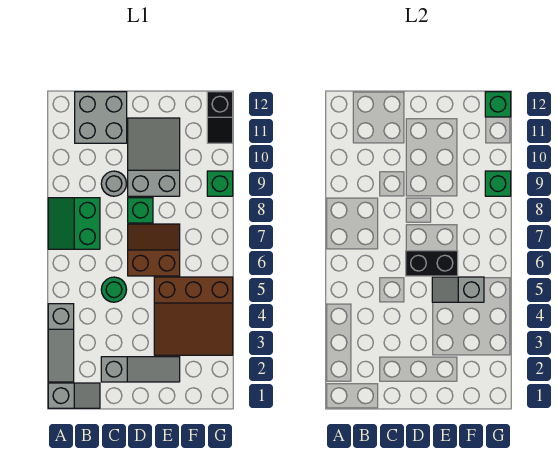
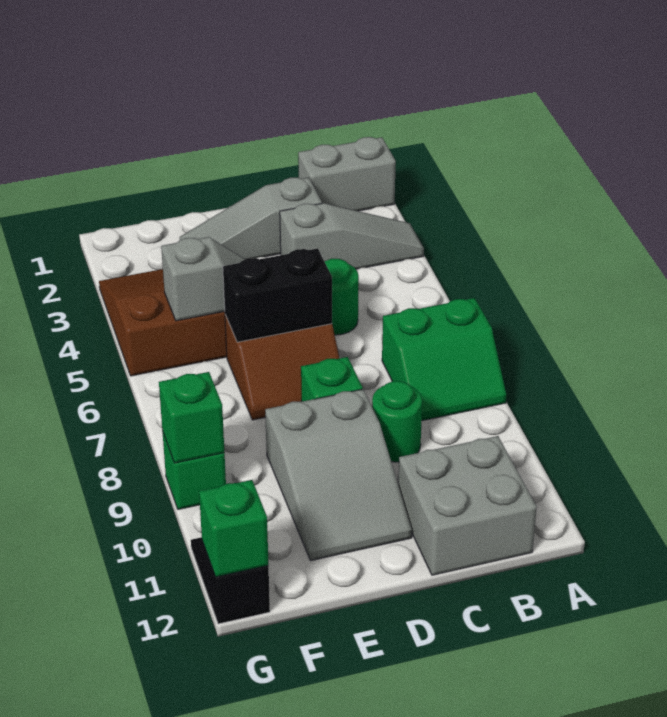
grey slope A1:B1 level 1 top A -> grey brick A1:B1 level 1
grey slope A2:A4 level 1 top 4 -> grey slope A3:C3 level 1 top C
green slope A7:B8 level 1 top B -> green slope A7:B8 level 1 top 7
grey round brick C9 level 1 -> green round brick C9 level 1

